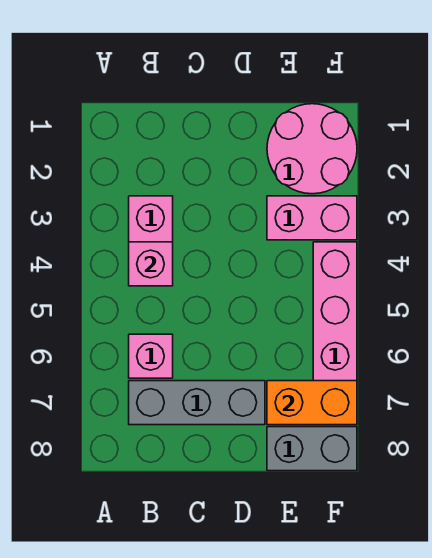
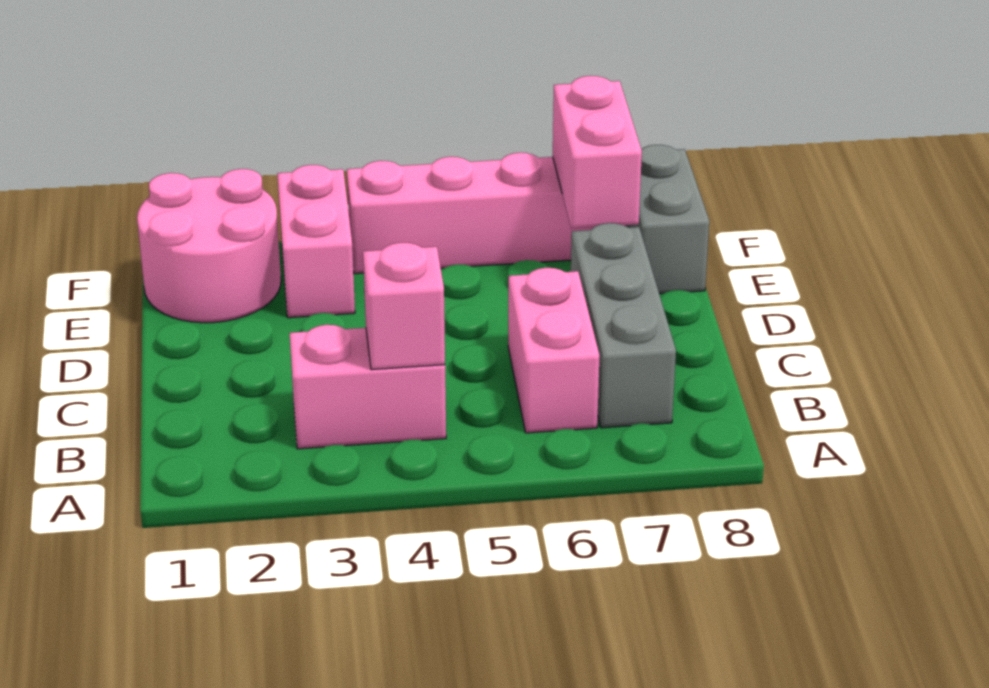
pink brick B6 level 1 -> pink brick B6:C6 level 1
orange brick E7:F7 level 2 -> pink brick E7:F7 level 2

